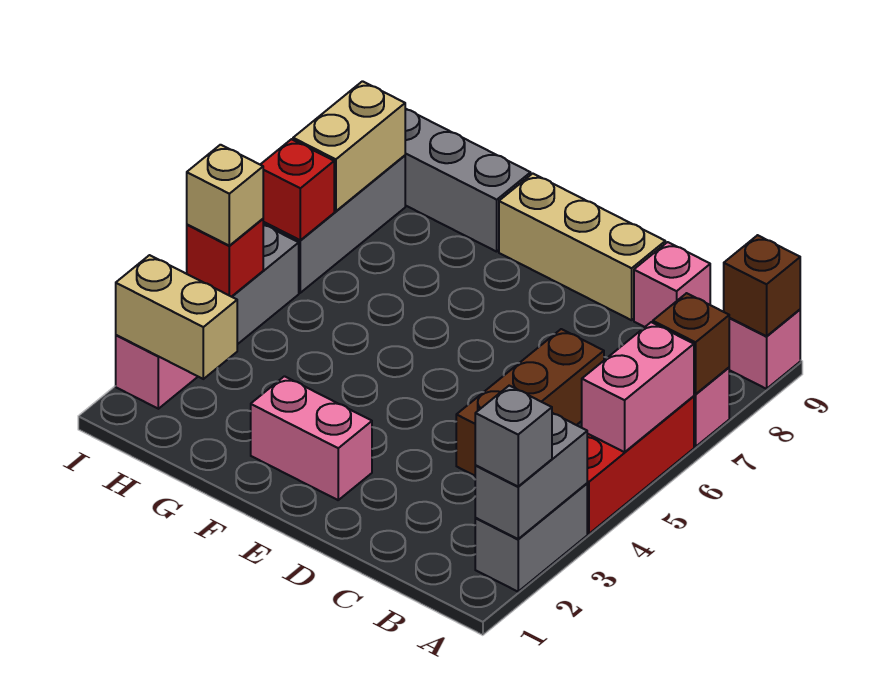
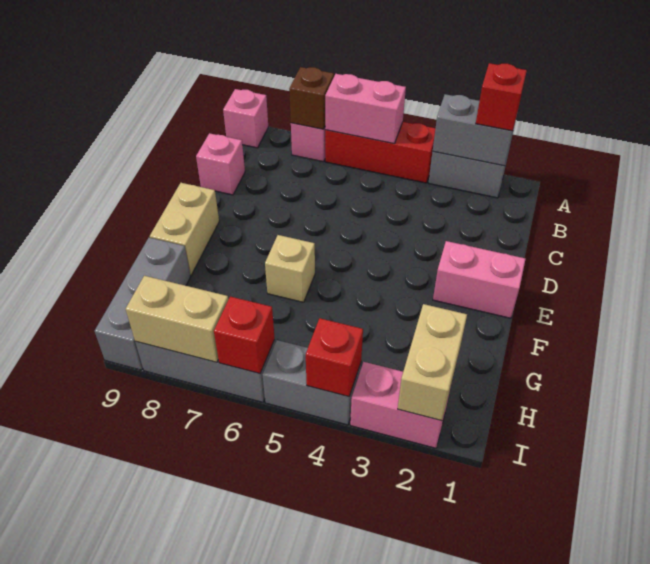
grey brick A2 level 3 -> red brick A2 level 3
brown brick A9 level 2 -> none
brown brick C4:C6 level 1 -> none
tan brick D9:F9 level 1 -> tan brick E9:F9 level 1
pink brick E2:F2 level 1 -> pink brick E1:E2 level 1
tan brick I4 level 3 -> tan brick F6 level 1

